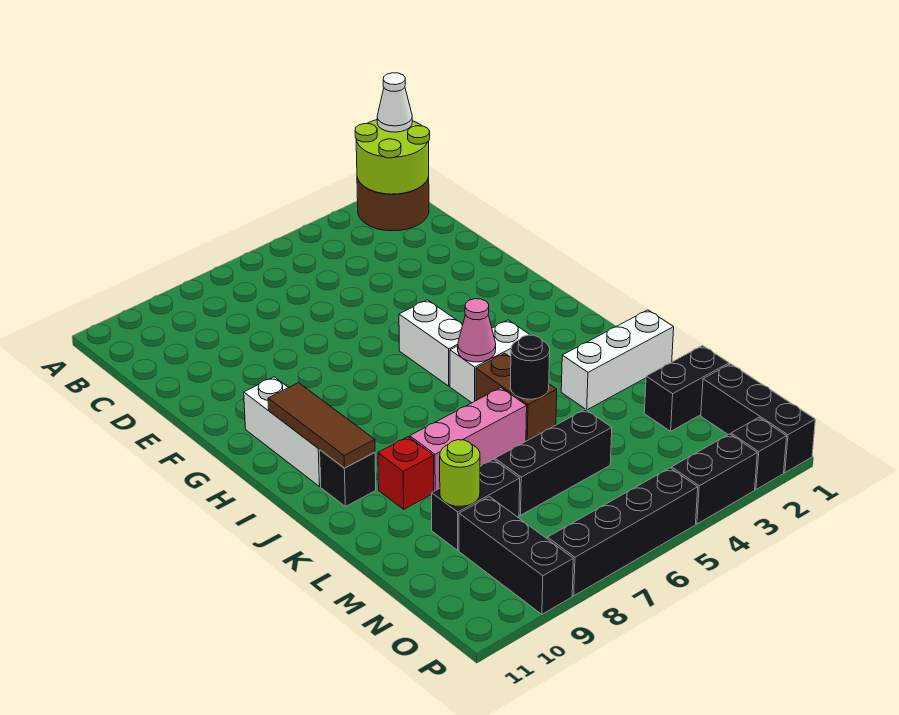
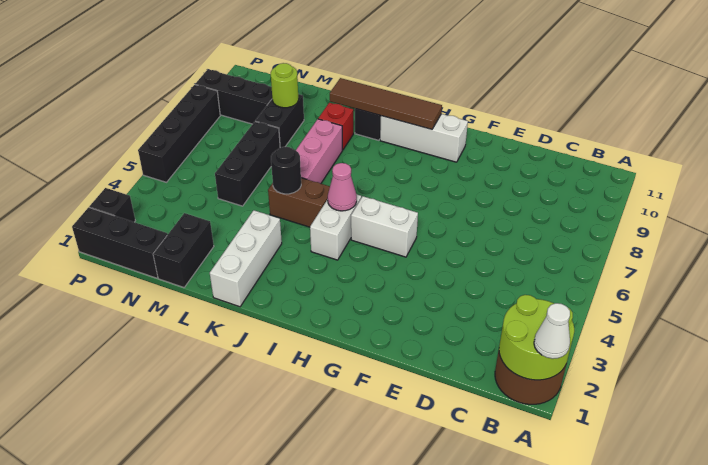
brown tile H10:J10 level 2 -> brown tile H10:K10 level 2
black brick P3:P4 level 1 -> none

